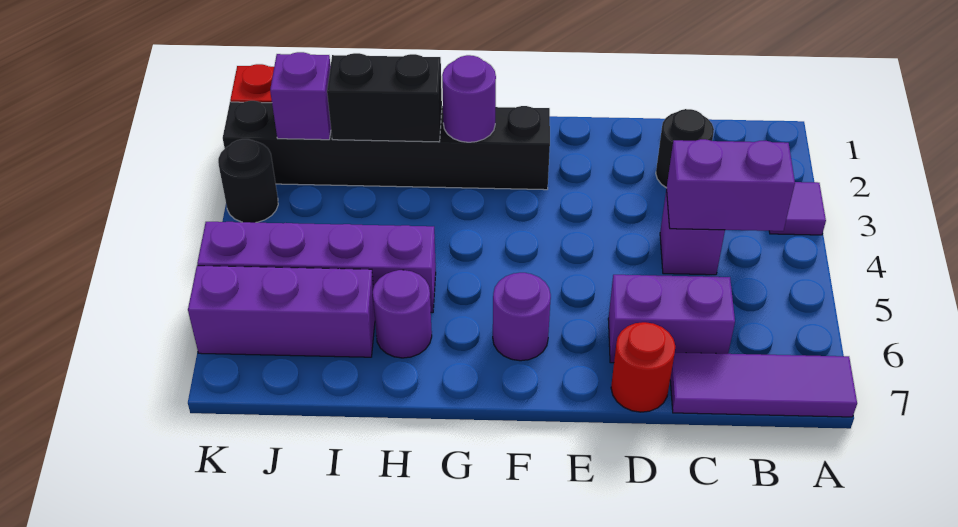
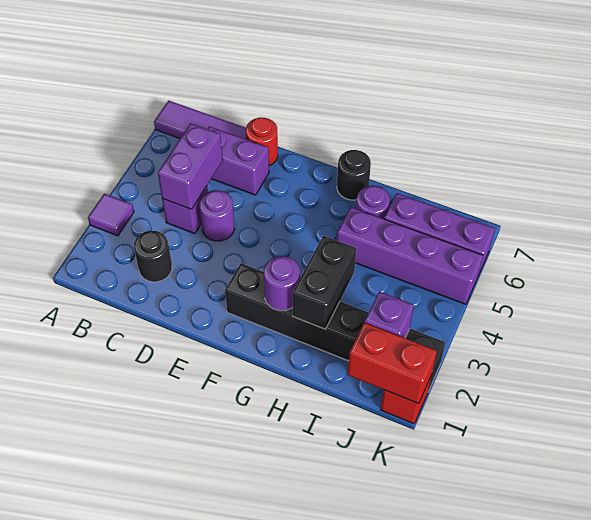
purple brick B4:C4 level 2 -> purple brick C4:C5 level 2
purple round brick F6 level 1 -> purple round brick D4 level 1
black brick H2:I2 level 2 -> black brick H2:H3 level 2
none -> red brick J1:K1 level 2
black round brick K3 level 1 -> black round brick G7 level 1

